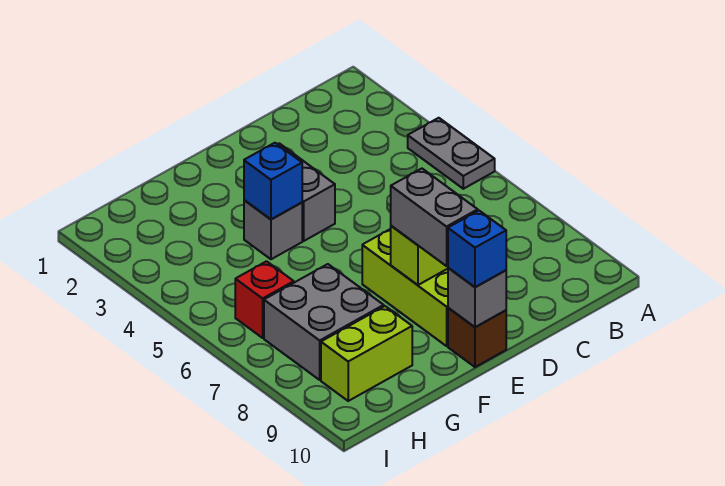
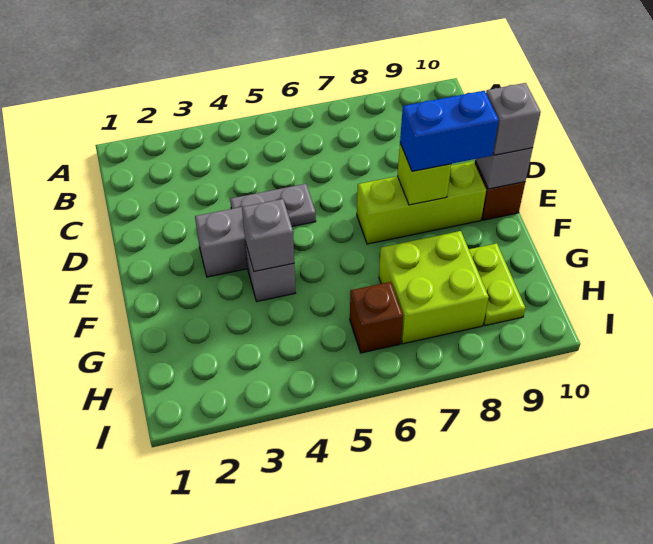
grey plate A4:A5 level 1 -> grey plate D4:D5 level 1
grey brick E8:E9 level 3 -> blue brick E8:E9 level 3
blue brick E10 level 3 -> grey brick E10 level 3
blue brick F4 level 2 -> grey brick F4 level 2
grey brick G7:H8 level 1 -> lime brick G7:H8 level 1
lime brick G9:H9 level 1 -> lime plate G9:H9 level 1
red brick H6 level 1 -> brown brick H6 level 1

